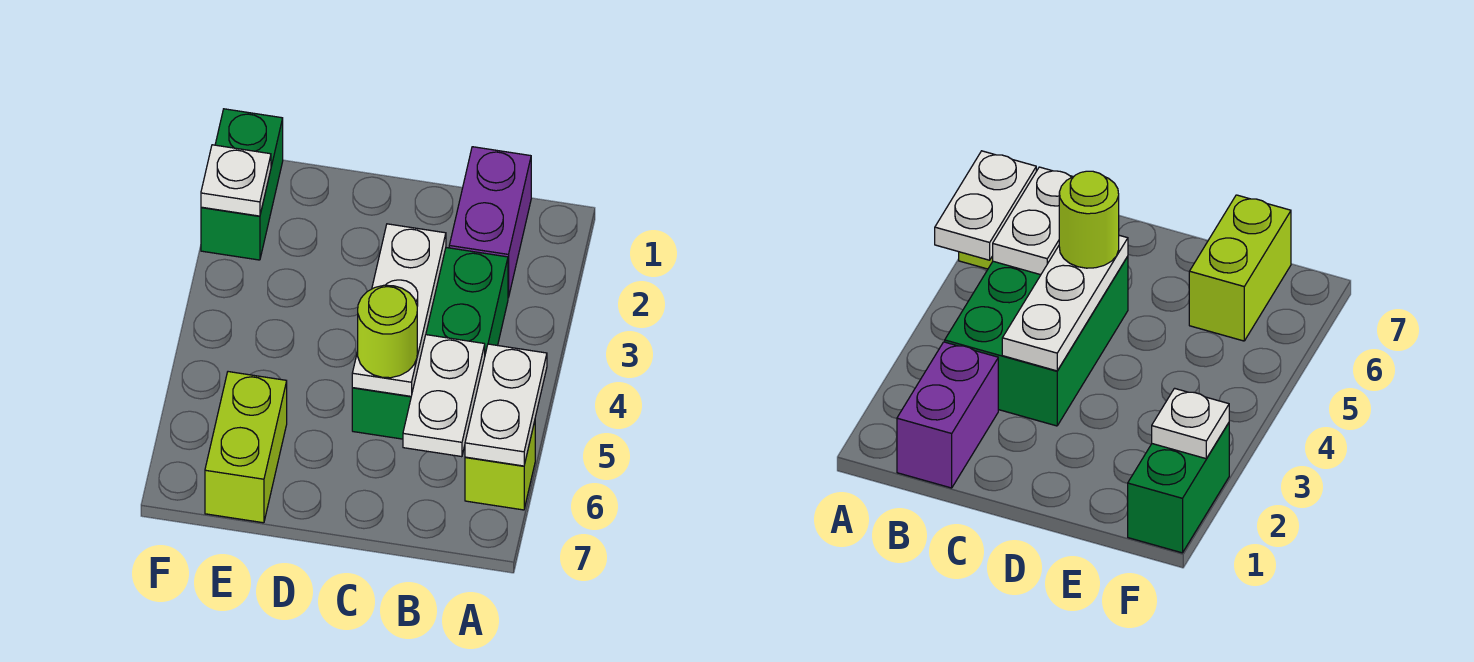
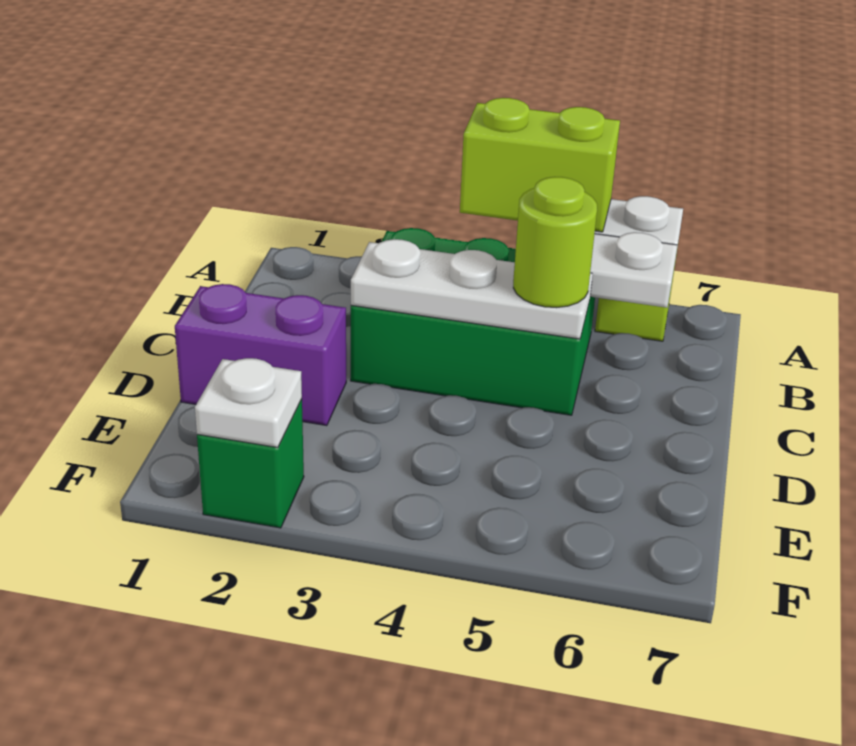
purple brick B1:B2 level 1 -> purple brick D1:D2 level 1
lime brick E6:E7 level 1 -> lime brick A4:A5 level 3
green brick F1:F2 level 1 -> green brick F2 level 1

